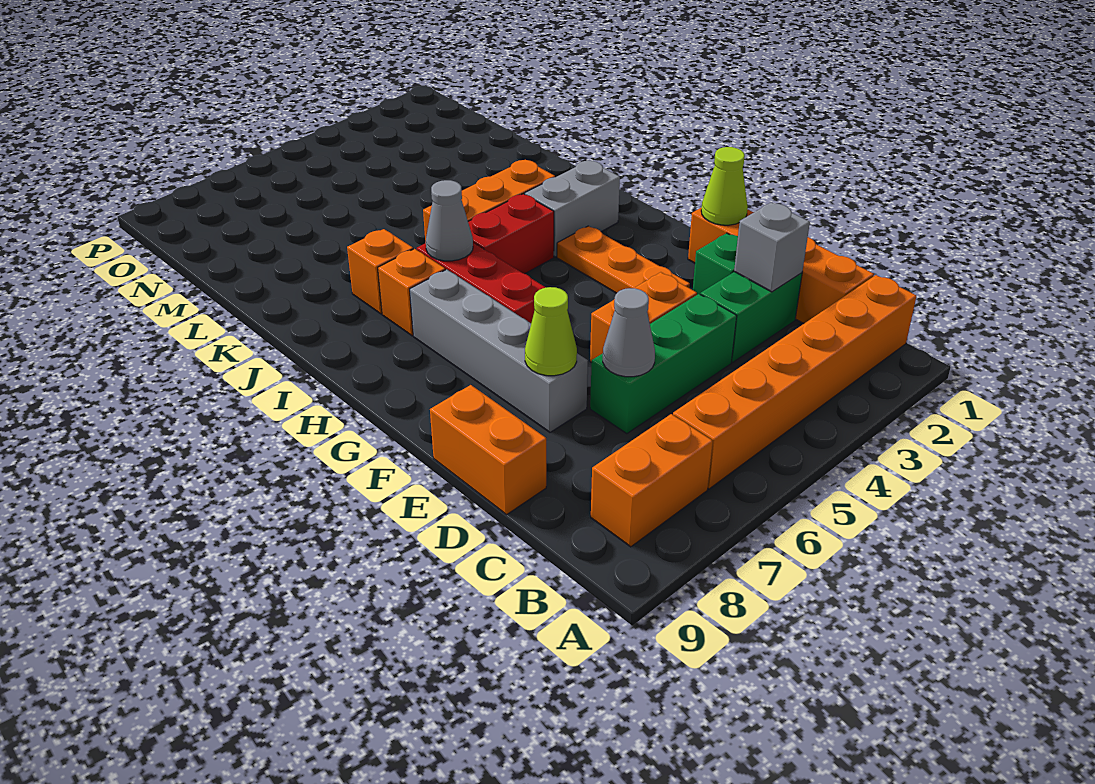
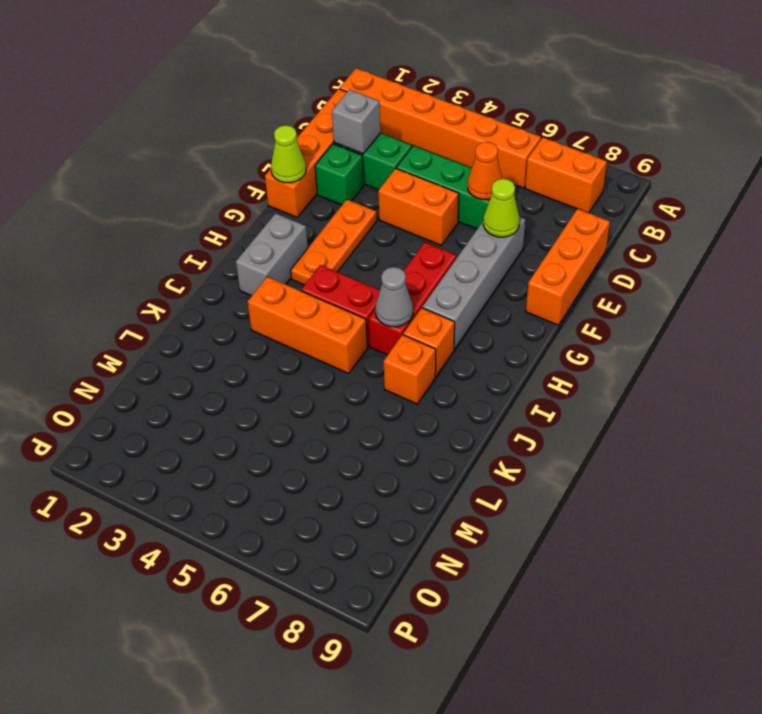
grey cone D6 level 2 -> orange cone D6 level 2
orange brick D9:E9 level 1 -> orange brick D9:F9 level 1
grey brick I2:I3 level 1 -> grey brick H2:I2 level 1

